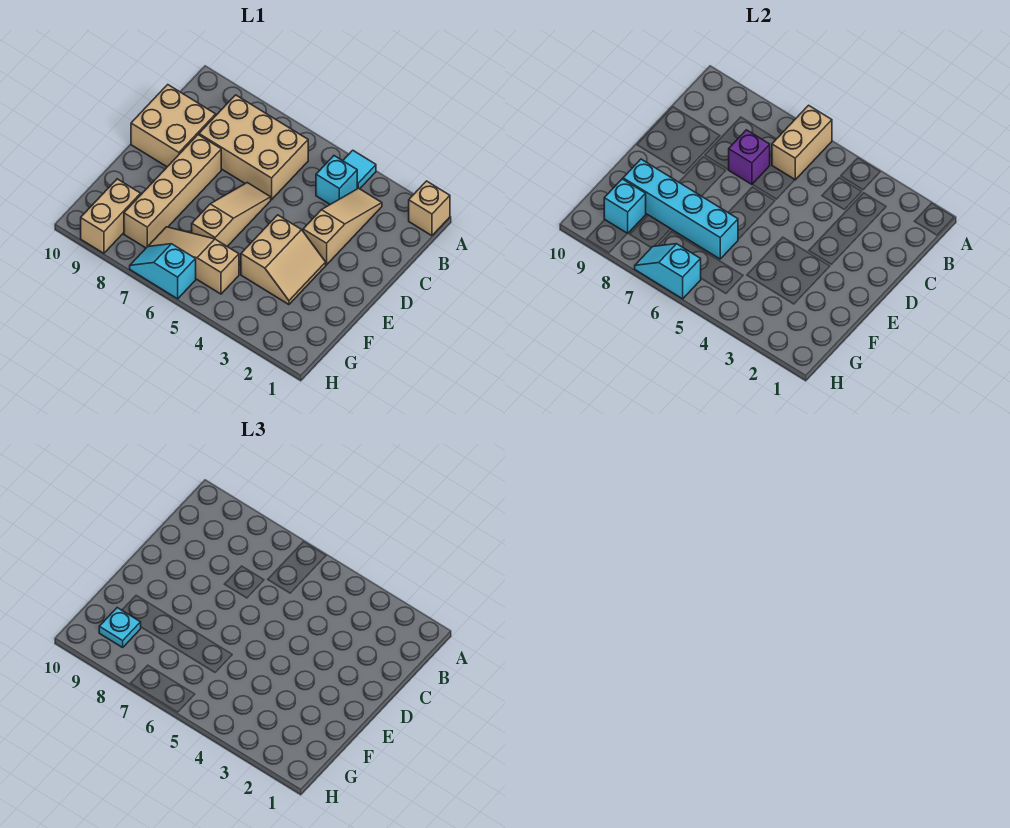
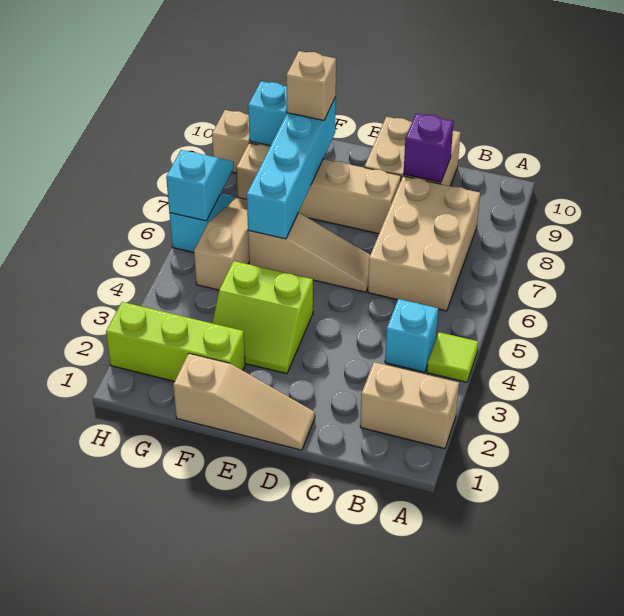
tan brick A1 level 1 -> tan brick F9 level 3
cyan tile A4 level 1 -> lime tile A4 level 1
tan brick A6:B6 level 2 -> tan brick A2:B2 level 1
tan slope B3:D3 level 1 top D -> tan slope D1:F1 level 1 top F
purple brick C7 level 2 -> purple brick C9 level 2
tan slope E3:F4 level 1 top 4 -> lime slope E3:F4 level 1 top 4
none -> lime brick F2:H2 level 1
cyan plate G9 level 3 -> none

